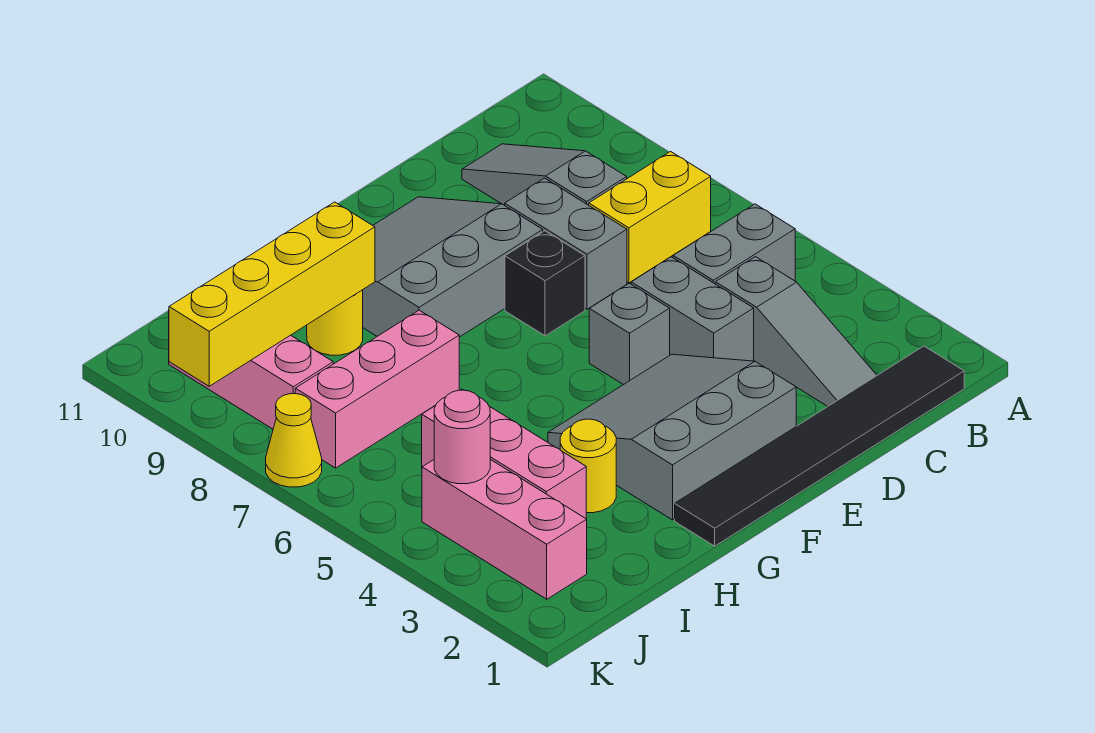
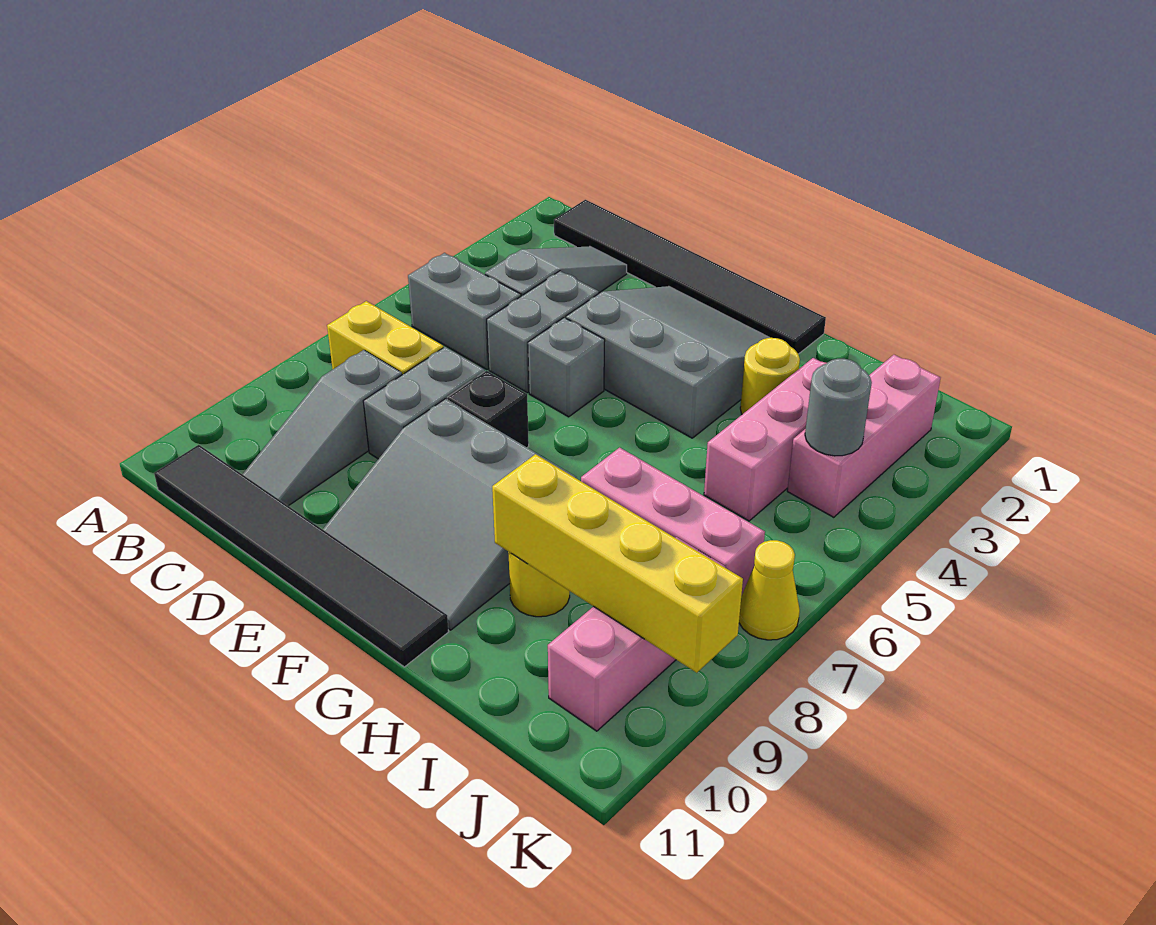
none -> black tile B11:G11 level 1
grey slope E2:G4 level 1 top 2 -> grey slope E2:G4 level 1 top 4
pink round brick J4 level 2 -> grey round brick J4 level 2

